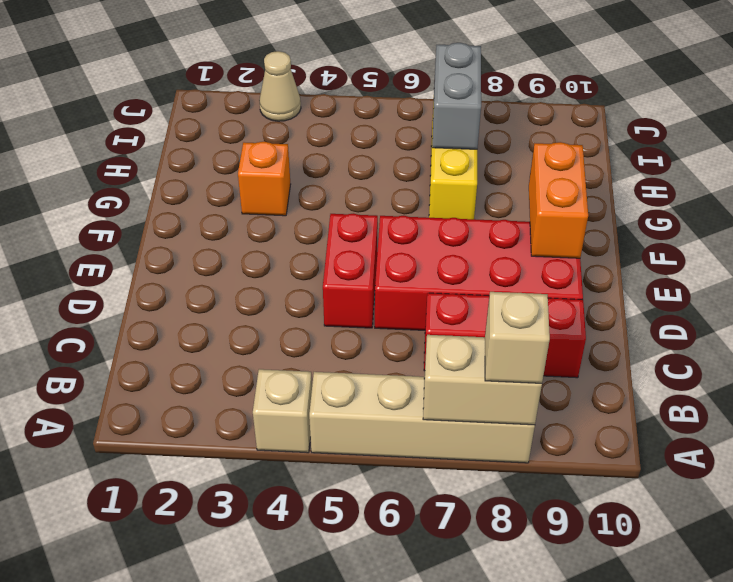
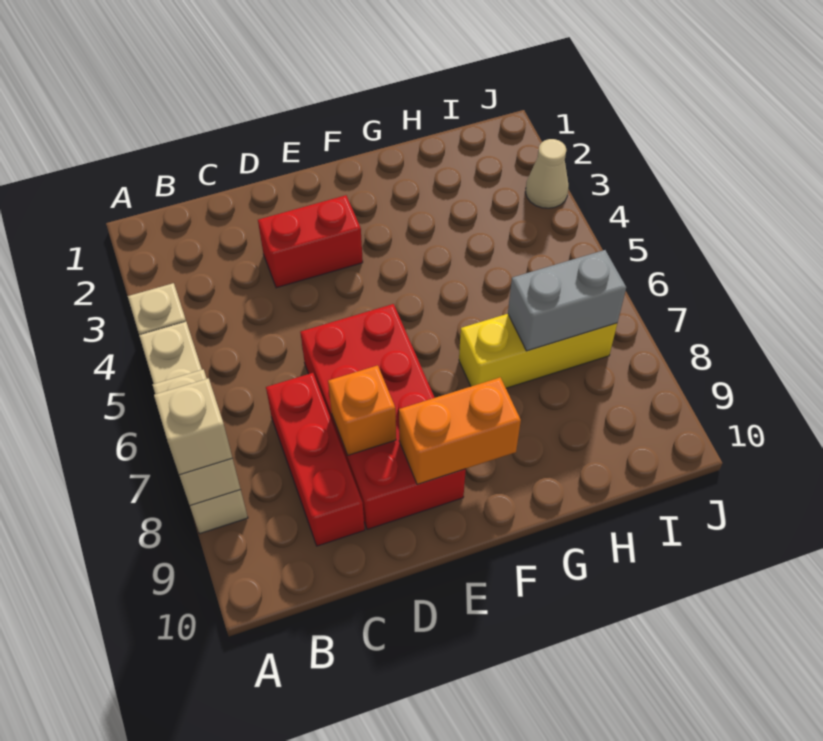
red brick D5:E5 level 1 -> red brick D3:E3 level 1
orange brick G3 level 1 -> orange brick D8 level 2

